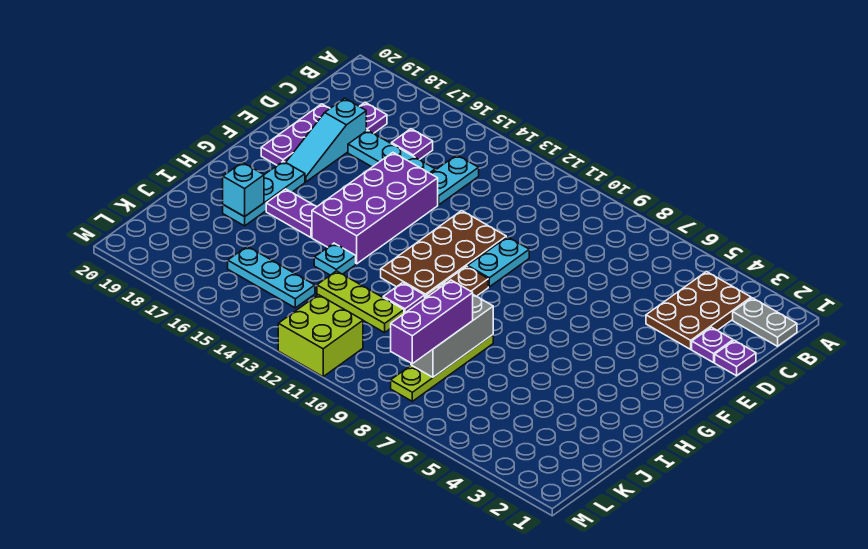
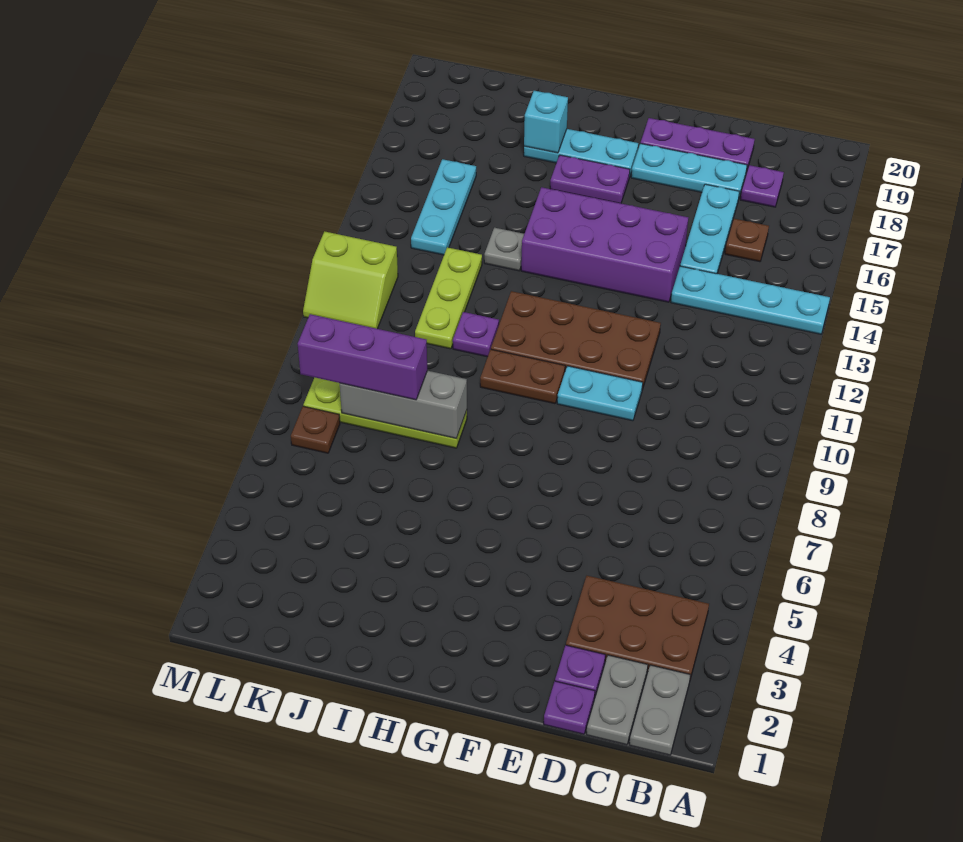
none -> grey plate C1:C2 level 1
cyan plate C14:D14 level 1 -> cyan plate A14:D14 level 1
purple plate C16 level 1 -> brown plate C16 level 1
cyan slope D18:F18 level 1 top D -> cyan plate D18:F18 level 1
purple plate H16:H17 level 1 -> purple plate G17:H17 level 1
cyan plate I14 level 1 -> grey plate I14 level 1
none -> brown plate L7 level 1
lime brick L11:M12 level 1 -> lime slope L11:M12 level 1 top 12

